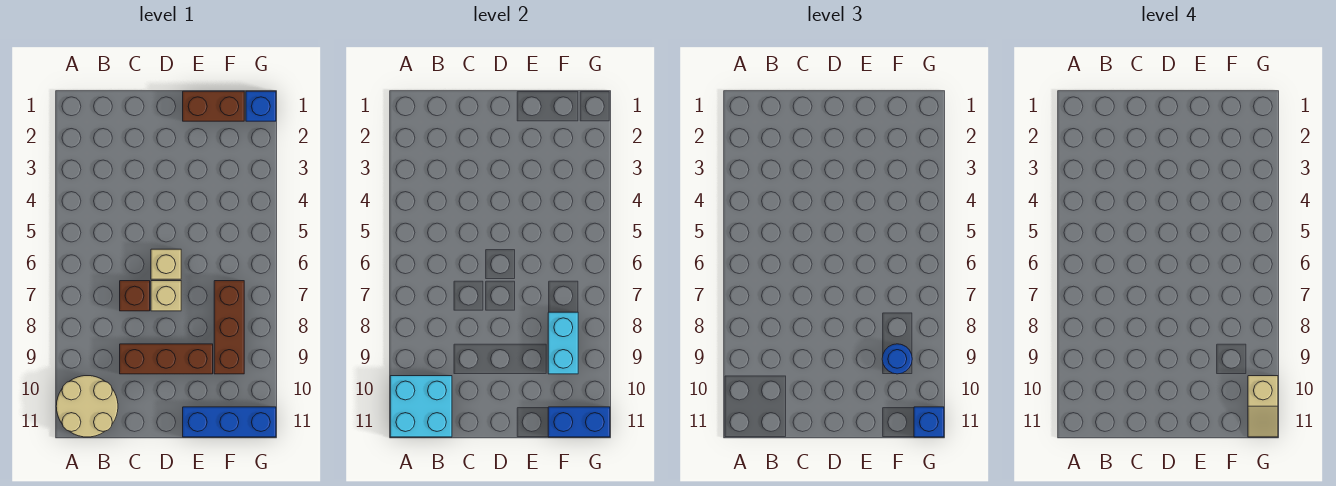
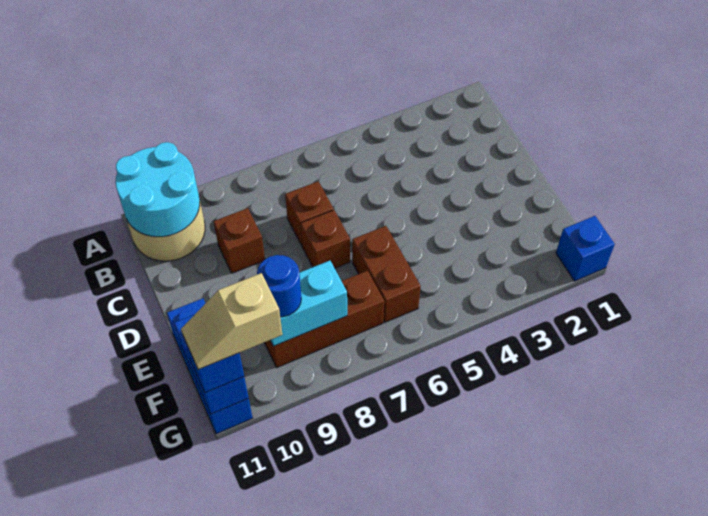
cyan brick A10:B11 level 2 -> cyan round brick A10:B11 level 2
brown brick C9:E9 level 1 -> brown brick C9 level 1
tan brick D6 level 1 -> none
tan brick D7 level 1 -> brown brick D7 level 1
brown brick E1:F1 level 1 -> brown brick E6:F6 level 1

